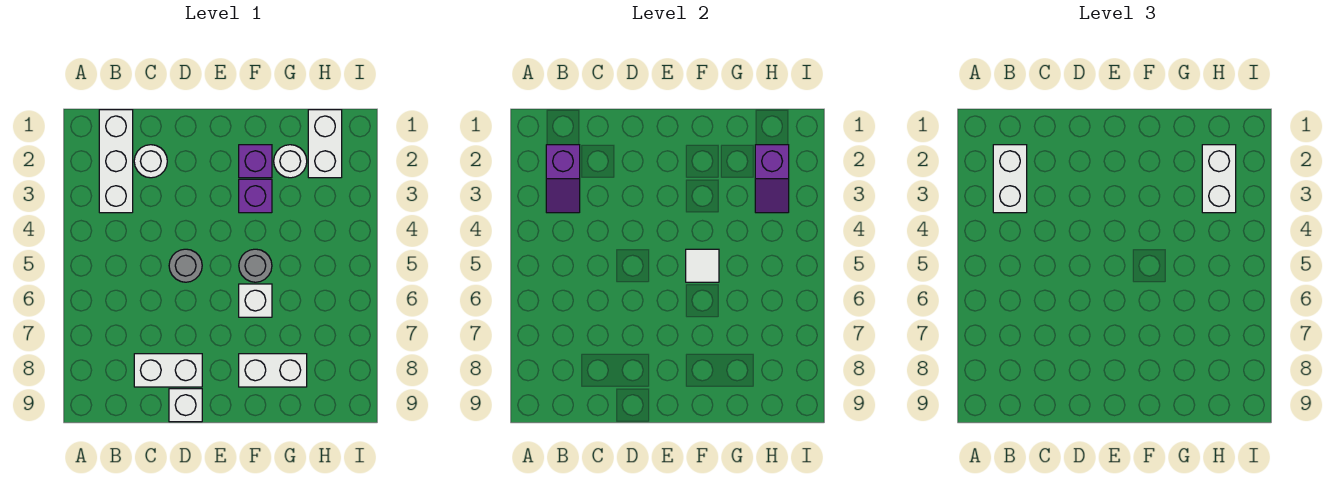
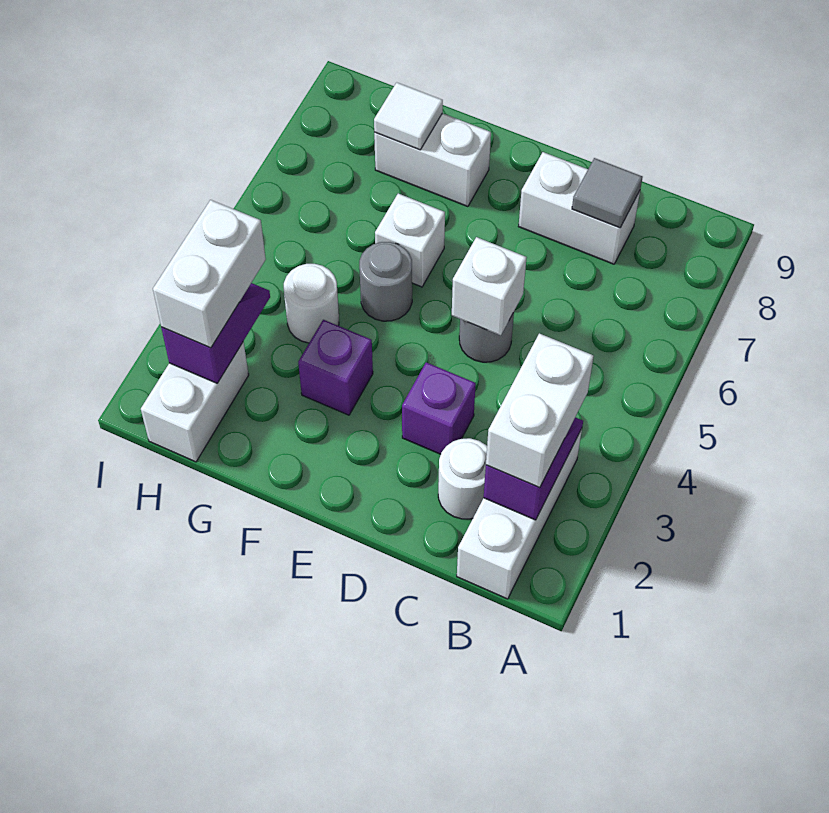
none -> grey tile C8 level 2
white brick D9 level 1 -> white brick D5 level 2
purple brick F2 level 1 -> purple brick D3 level 1
white tile F5 level 2 -> white tile G8 level 2
white round brick G2 level 1 -> white round brick G4 level 1

